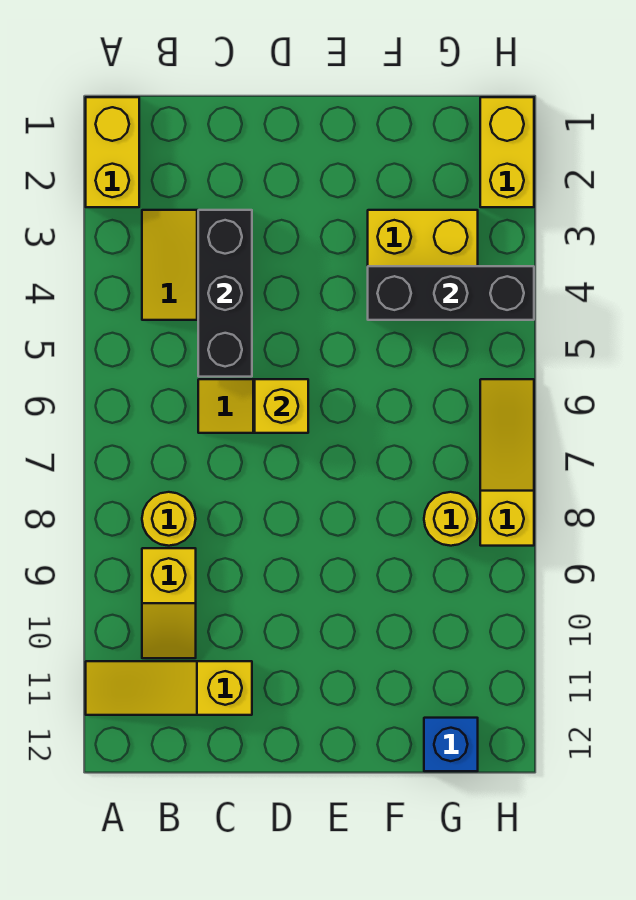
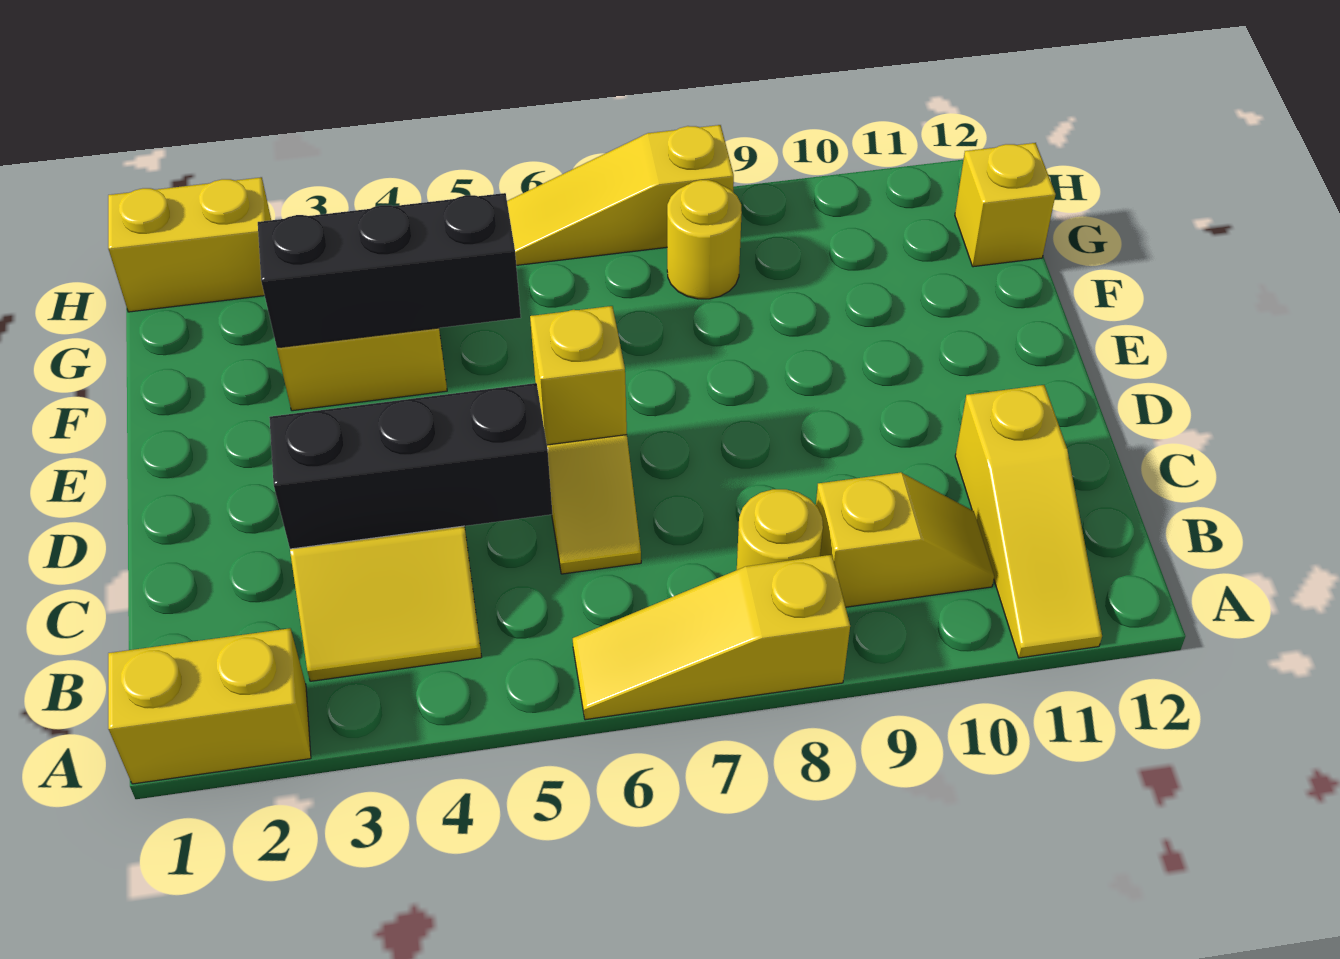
none -> yellow slope A6:A8 level 1 top 8
black brick F4:H4 level 2 -> black brick F3:F5 level 2
blue brick G12 level 1 -> yellow brick G12 level 1

